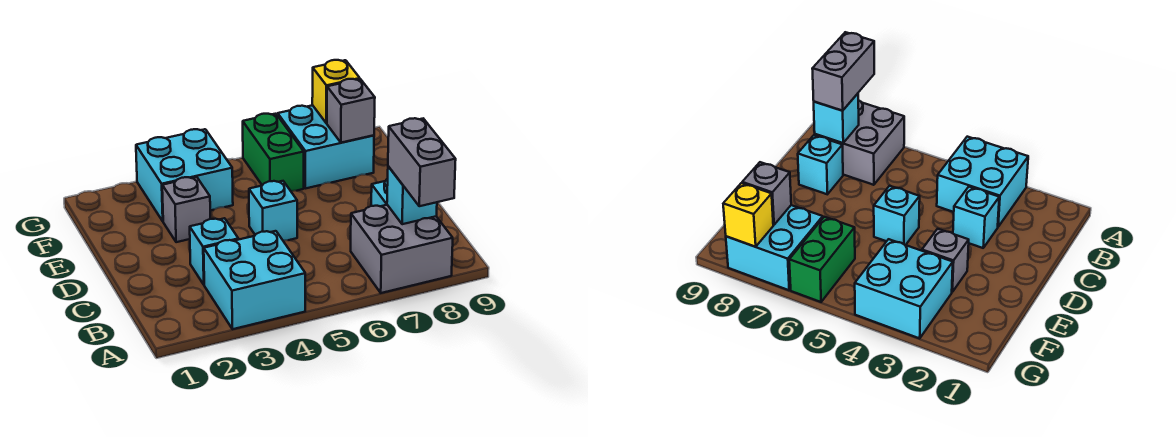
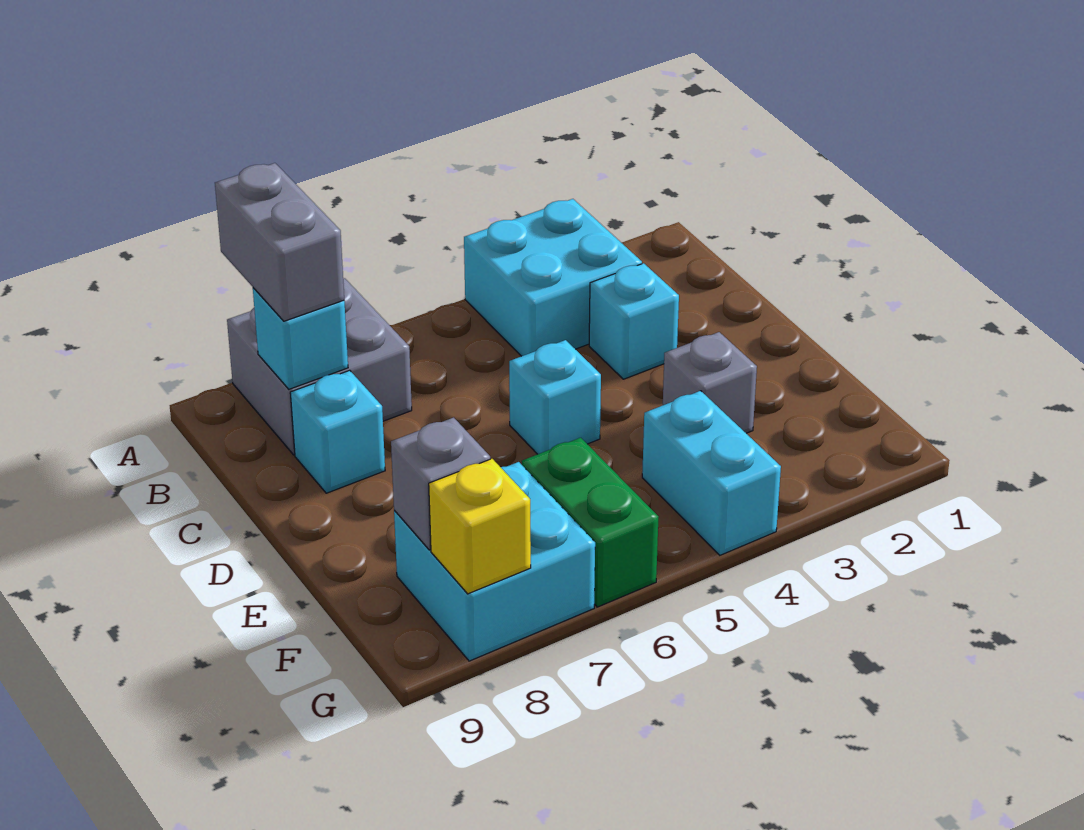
cyan brick F3:G4 level 1 -> cyan brick F4:G4 level 1

